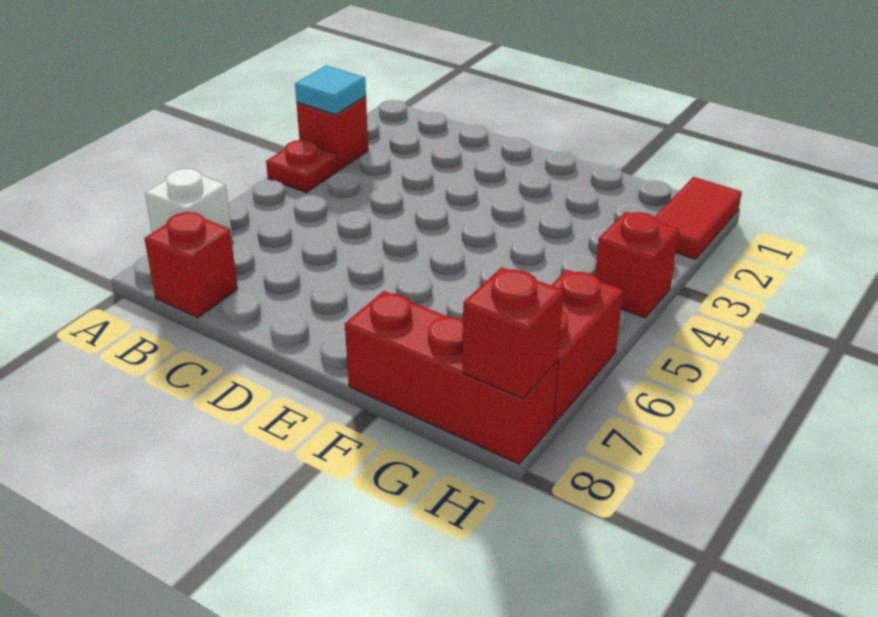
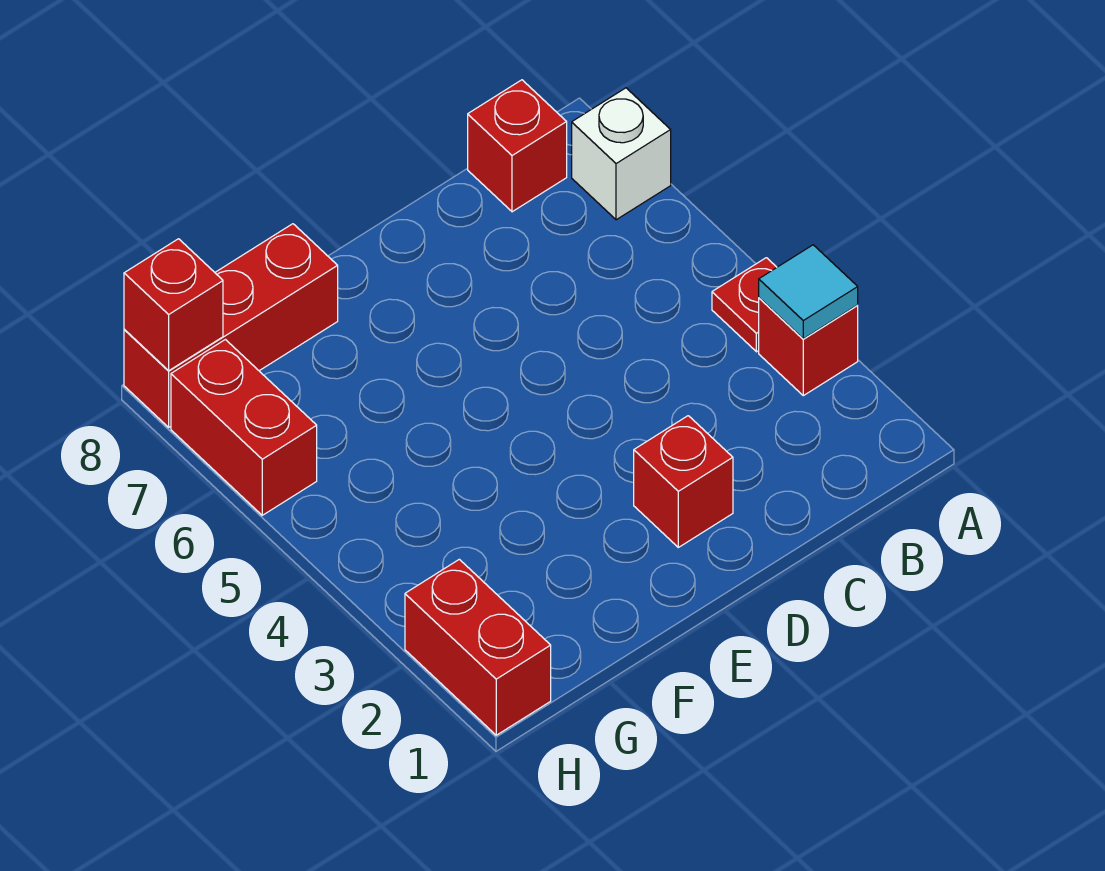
red tile H1:H2 level 1 -> red brick H1:H2 level 1
red brick H4 level 1 -> red brick D2 level 1

